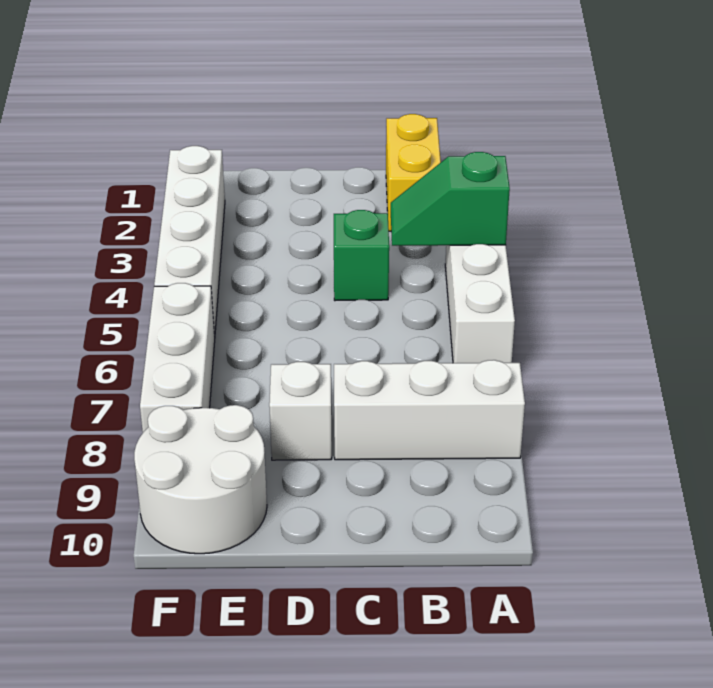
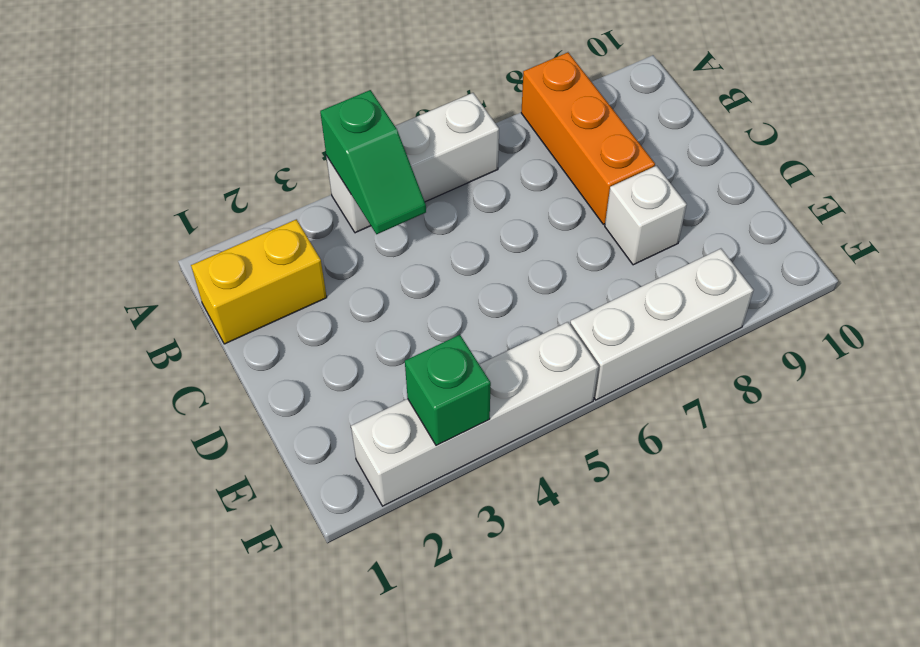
white brick A8:C8 level 1 -> orange brick A8:C8 level 1
green brick C4 level 1 -> green brick F3 level 2
white round brick E9:F10 level 1 -> none

